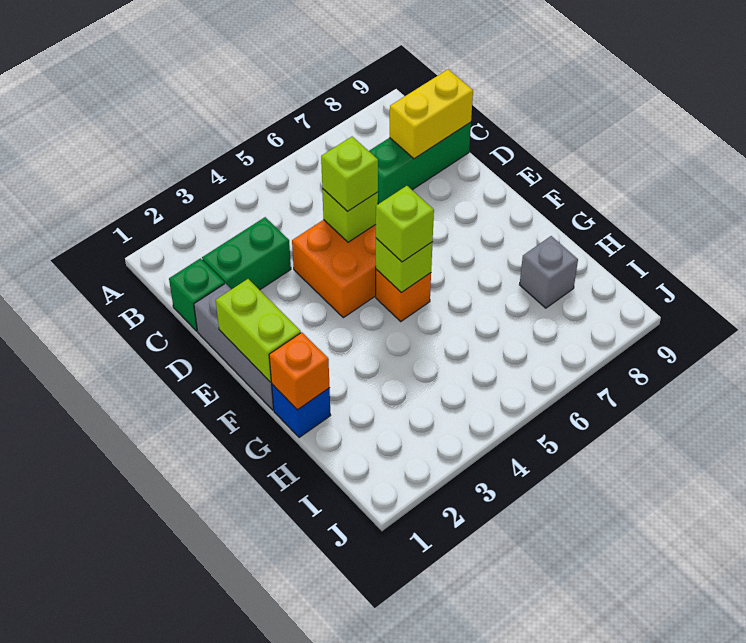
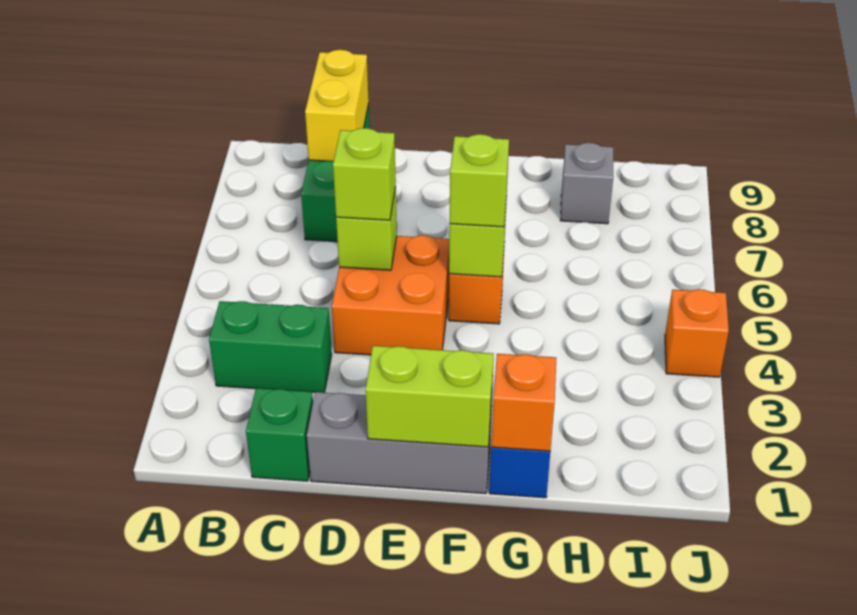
green brick C2:C3 level 1 -> green brick B3:C3 level 1
none -> orange brick J4 level 1

